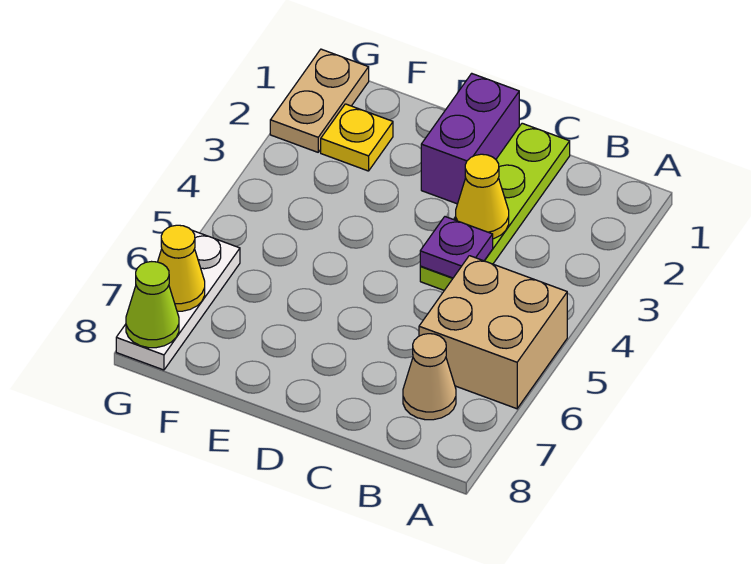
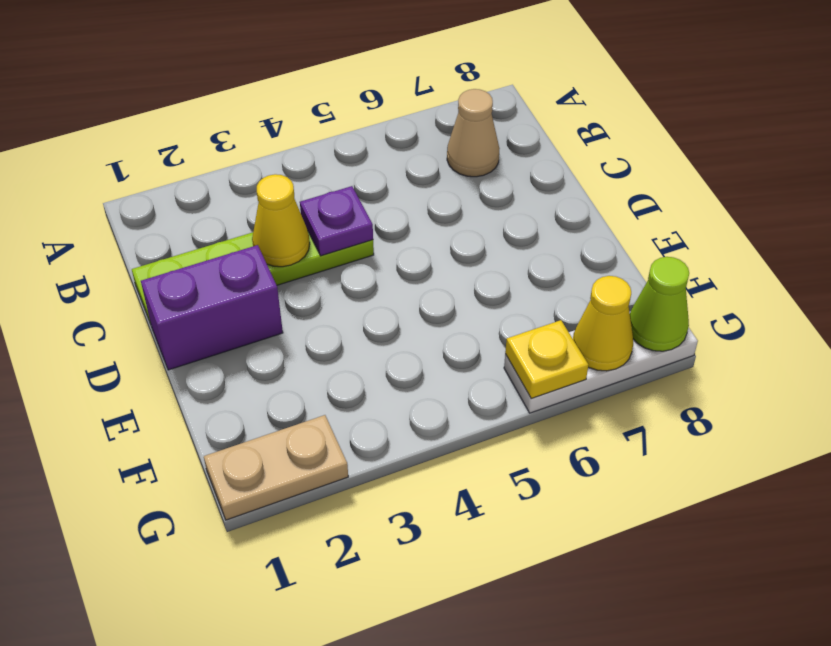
tan brick A5:B6 level 1 -> none
yellow plate F2 level 1 -> yellow plate G6 level 2

